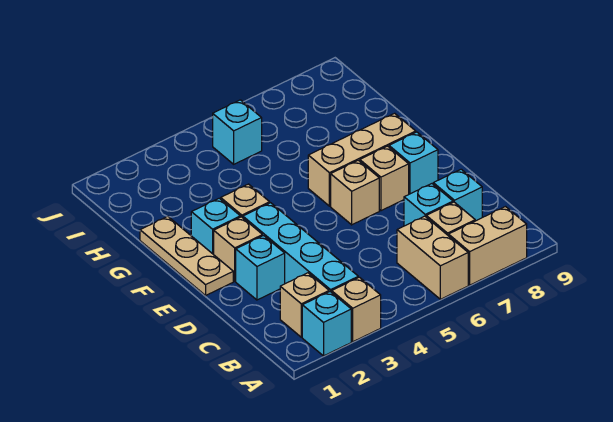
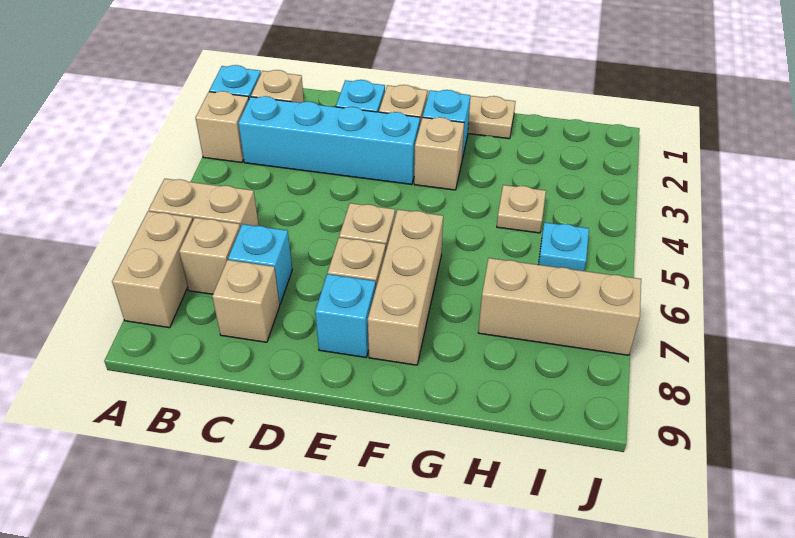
cyan brick C8 level 1 -> tan brick C8 level 1
none -> tan plate H4 level 1
none -> tan brick H7:J7 level 1
cyan brick I5 level 1 -> cyan plate I5 level 1

